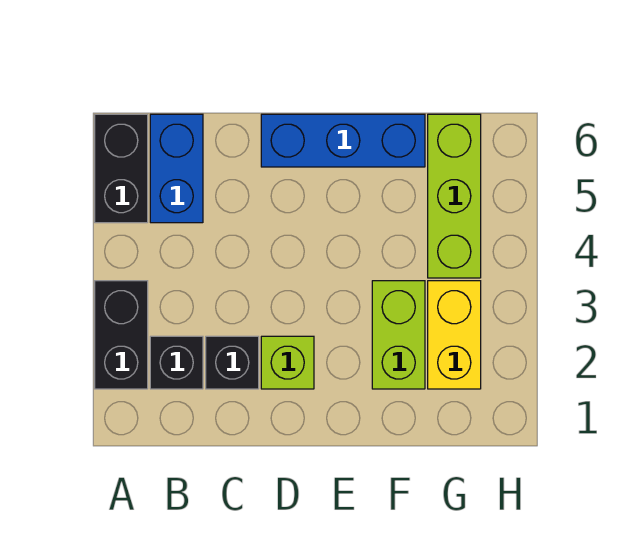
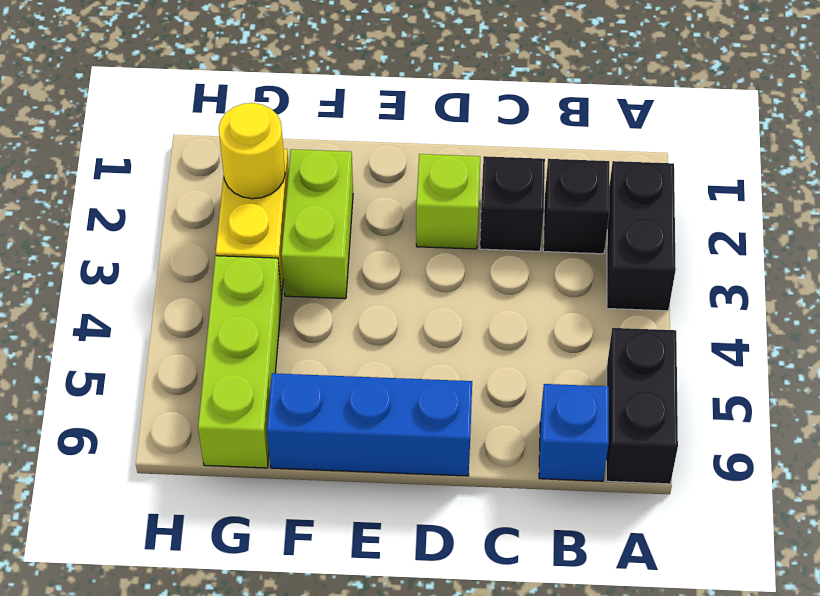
blue brick B5:B6 level 1 -> blue brick B6 level 1
none -> yellow round brick G2 level 2

